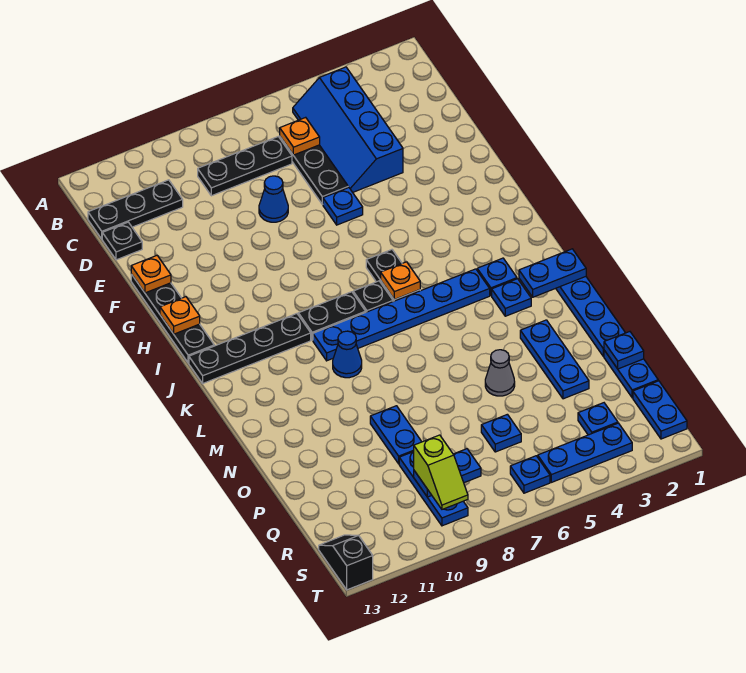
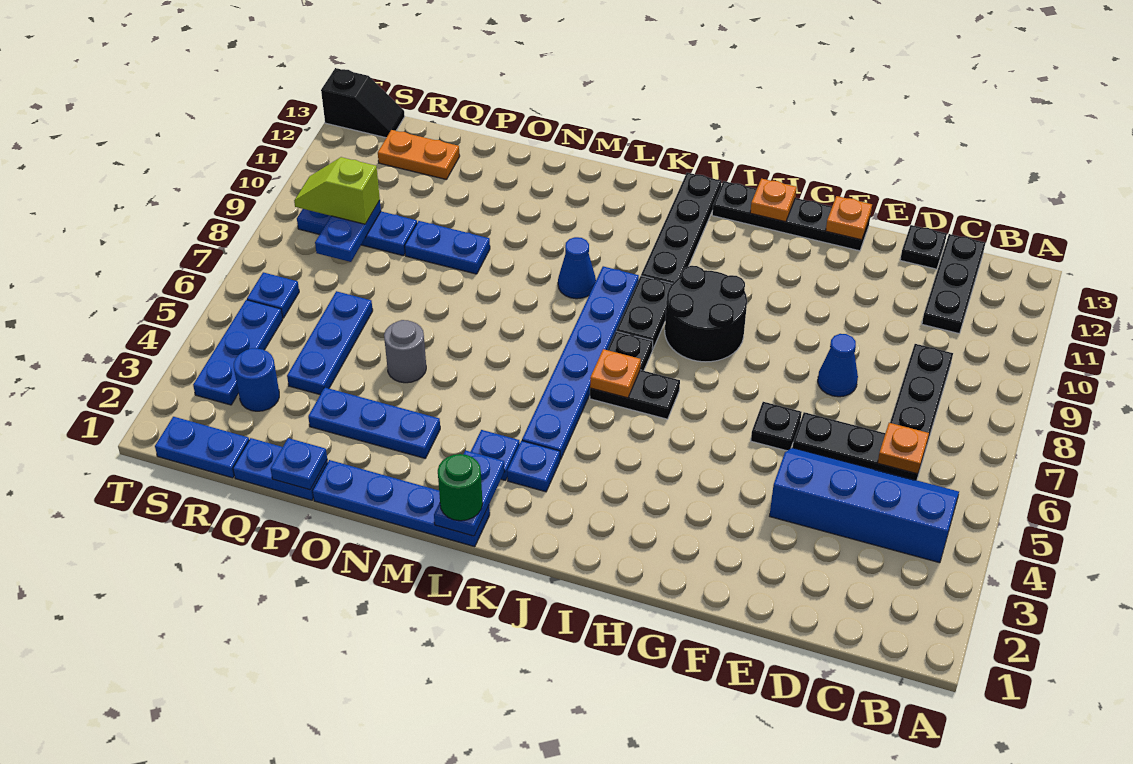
blue plate F6 level 1 -> black plate F6 level 1
none -> black round brick H8:I9 level 1
none -> green round brick L1 level 3
grey cone O5 level 1 -> grey round brick O5 level 1
blue plate Q6 level 1 -> blue plate Q4:Q6 level 1
none -> orange plate Q12:R12 level 1
blue plate R3 level 1 -> blue round brick R3 level 1

